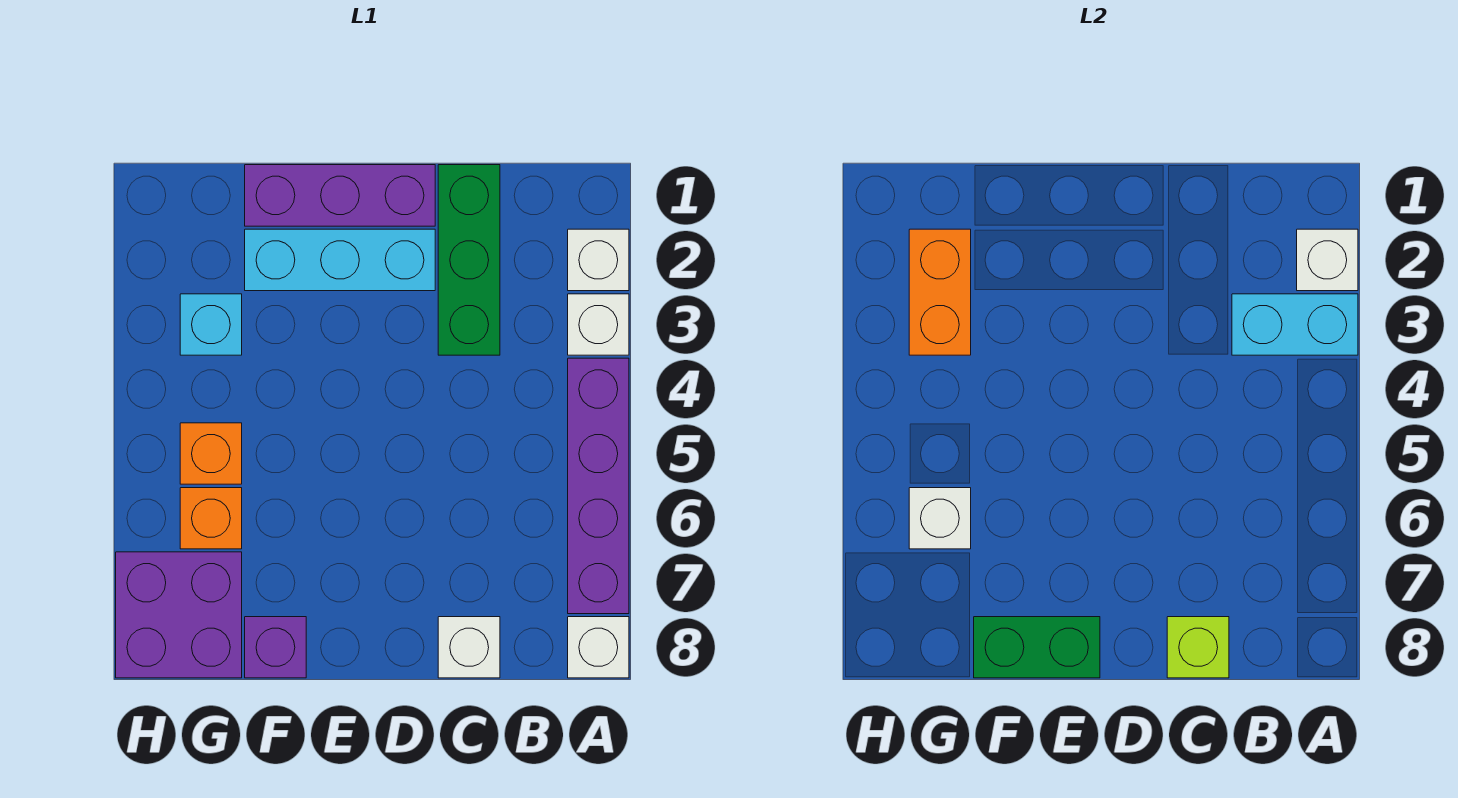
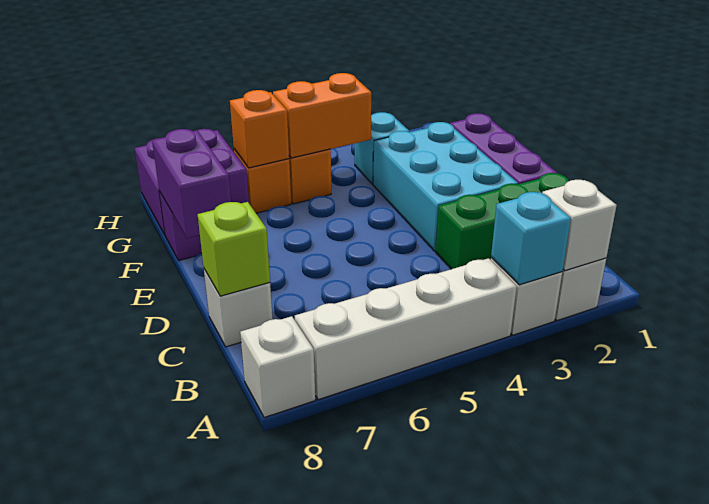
cyan brick A3:B3 level 2 -> cyan brick A3 level 2
purple brick A4:A7 level 1 -> white brick A4:A7 level 1
cyan brick D2:F2 level 1 -> cyan brick D2:F3 level 1
green brick E8:F8 level 2 -> purple brick E8:F8 level 2
orange brick G2:G3 level 2 -> orange brick G4:G5 level 2
white brick G6 level 2 -> orange brick G6 level 2

